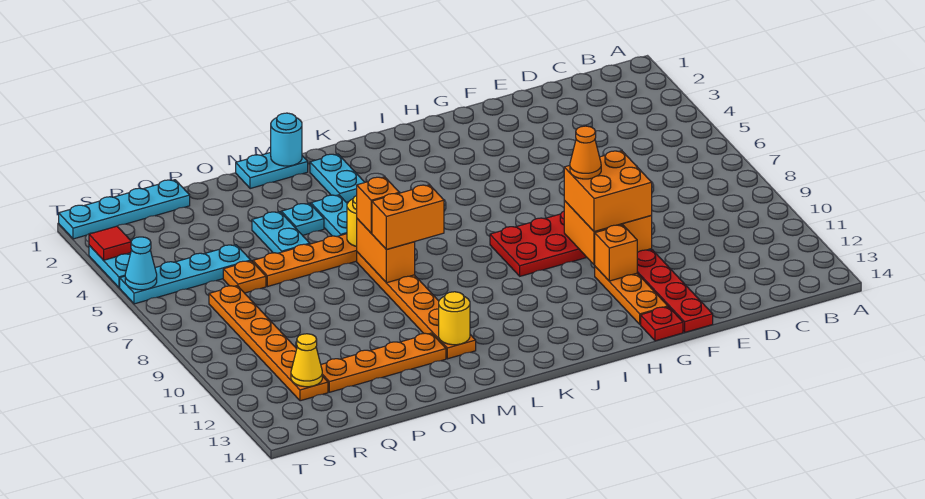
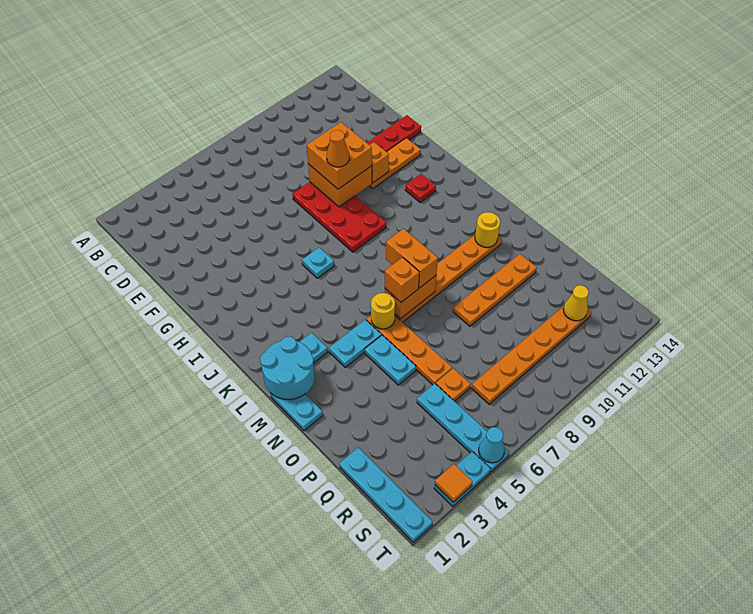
red plate G14 level 1 -> red plate I12 level 1
cyan round brick M1 level 2 -> cyan round brick L1:M2 level 2
cyan plate N4 level 1 -> cyan plate I6 level 1
orange plate N12:Q12 level 1 -> orange plate O9:O12 level 1
cyan plate O4:O5 level 1 -> cyan plate N5:O5 level 1
red tile T3 level 2 -> orange tile T3 level 2

